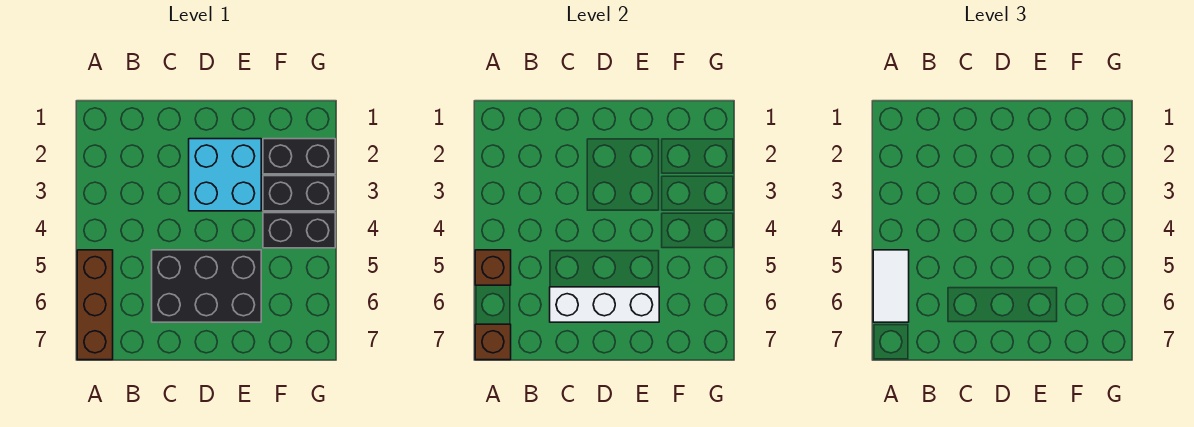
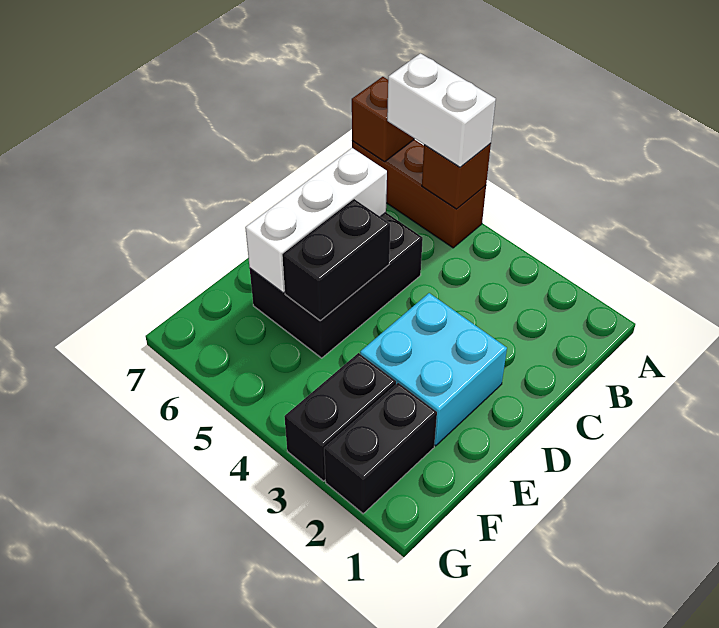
white tile A5:A6 level 3 -> white brick A5:A6 level 3
black brick F4:G4 level 1 -> black brick D5:E5 level 2

